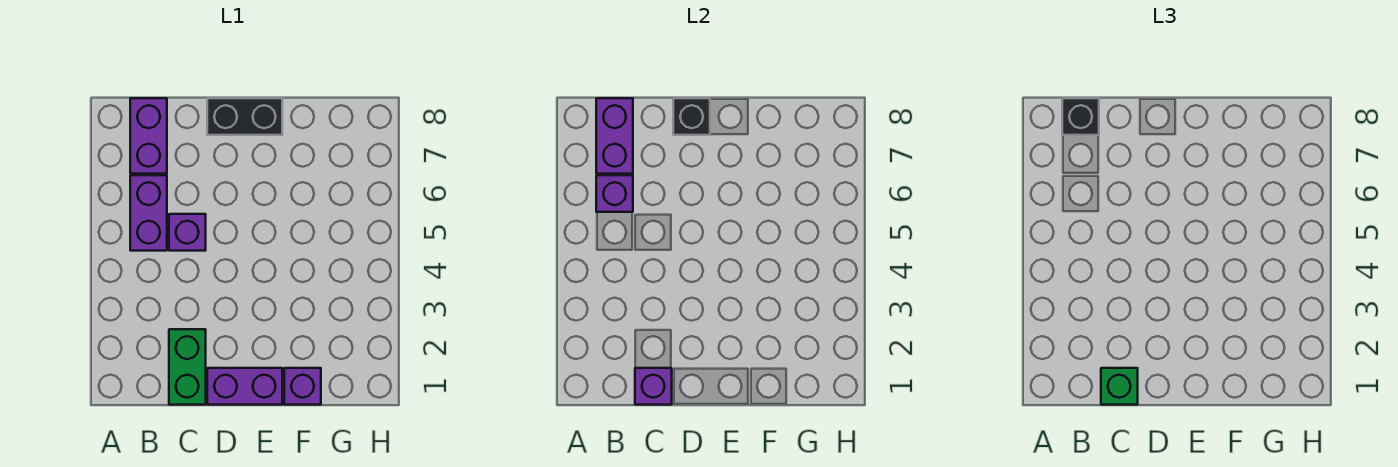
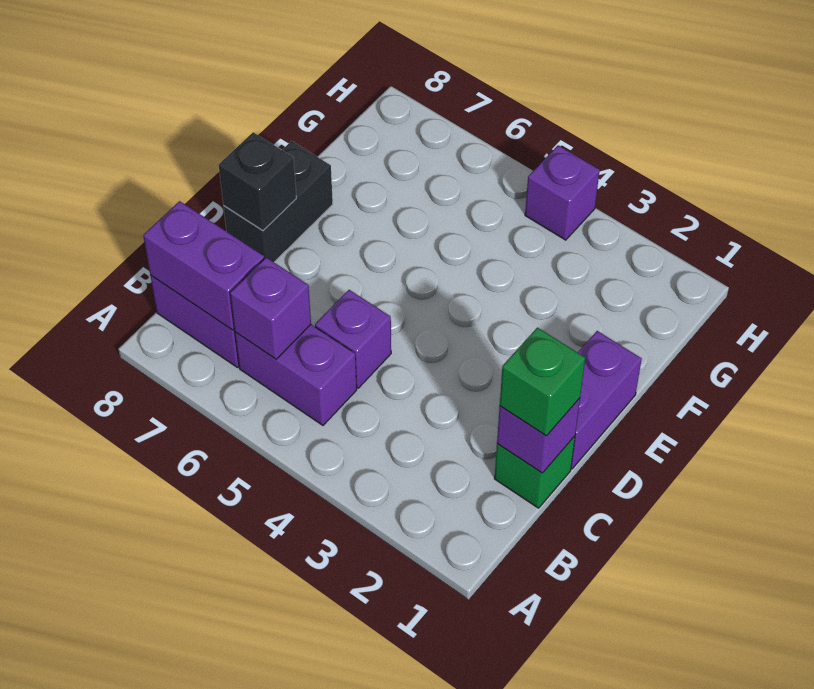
black brick B8 level 3 -> none
green brick C1:C2 level 1 -> green brick C1 level 1
purple brick F1 level 1 -> purple brick H4 level 1

